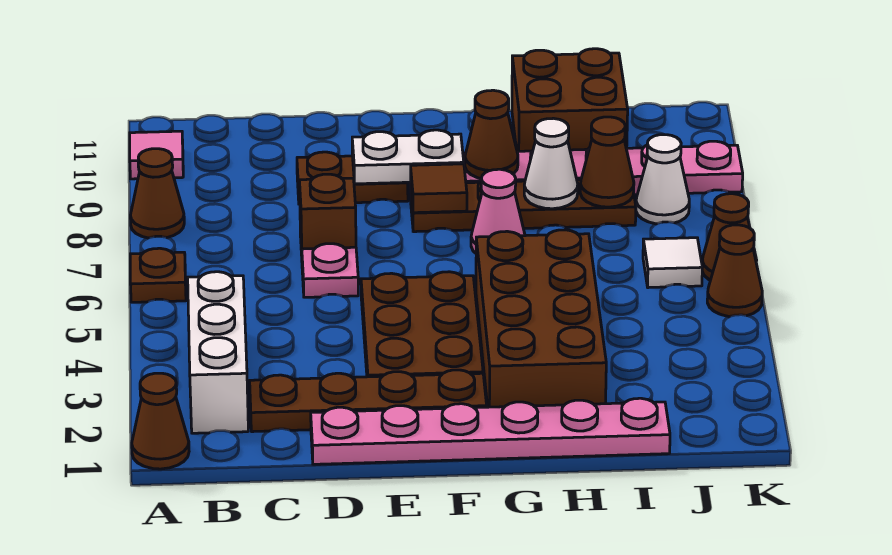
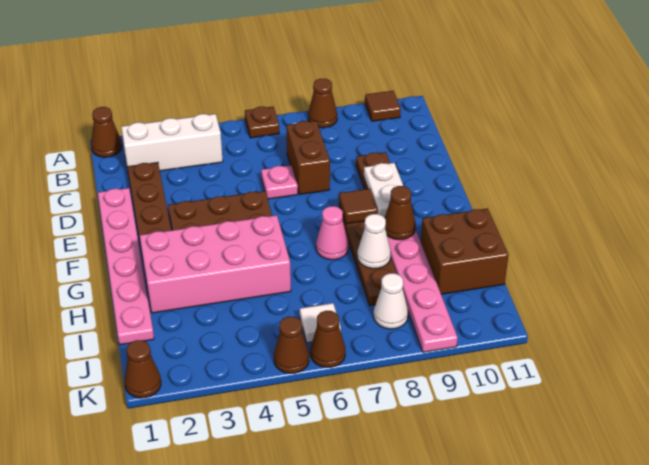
pink tile A10 level 1 -> brown tile A10 level 1
brown brick D7 level 1 -> brown brick C7:D7 level 1
brown brick G2:H5 level 1 -> pink brick G2:H5 level 1
brown cone I8 level 2 -> brown cone K1 level 1

